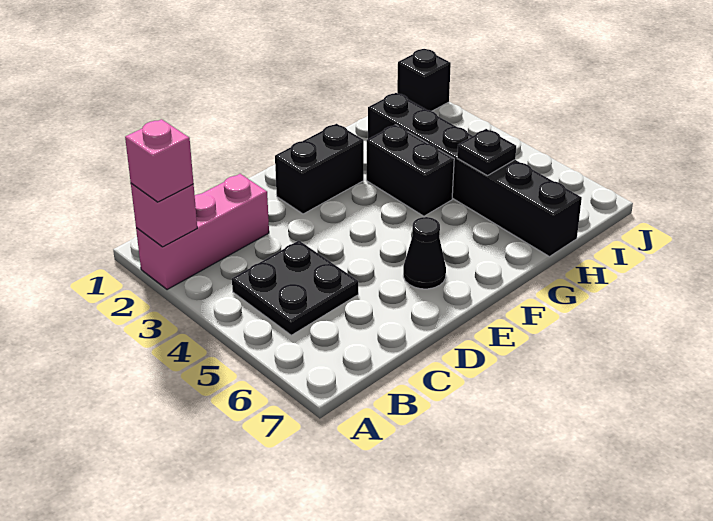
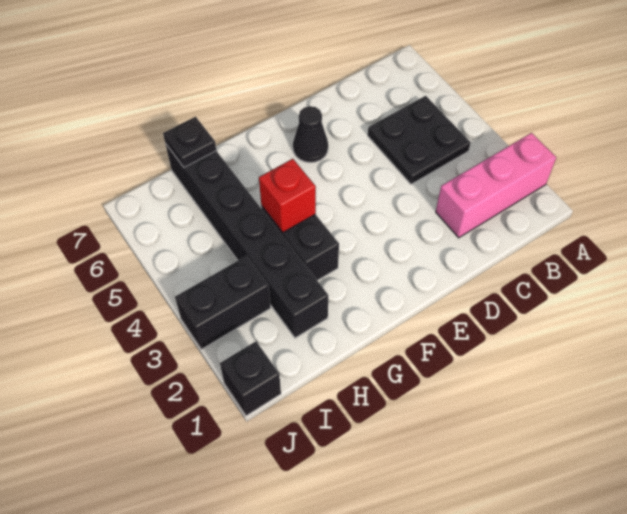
pink brick A2 level 2 -> none
pink brick A2 level 3 -> none
black brick E2:F2 level 1 -> black brick I3:J3 level 1
none -> red brick G4 level 2
black plate H5 level 2 -> black plate H7 level 2

